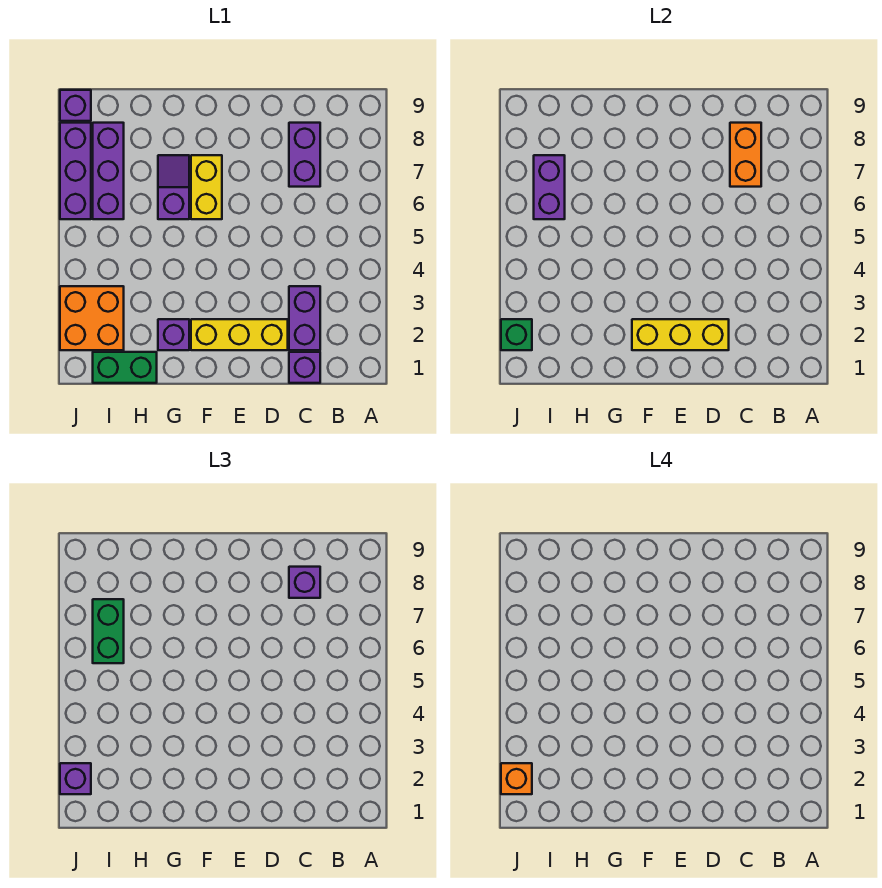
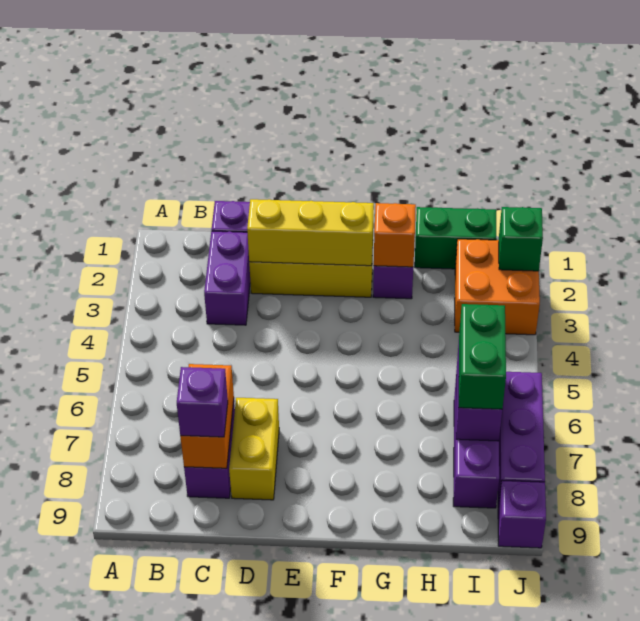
yellow brick F6:F7 level 1 -> yellow brick D7:D8 level 1
purple slope G6:G7 level 1 top 6 -> none
purple brick J2 level 3 -> none
orange brick J2 level 4 -> orange brick G2 level 2

